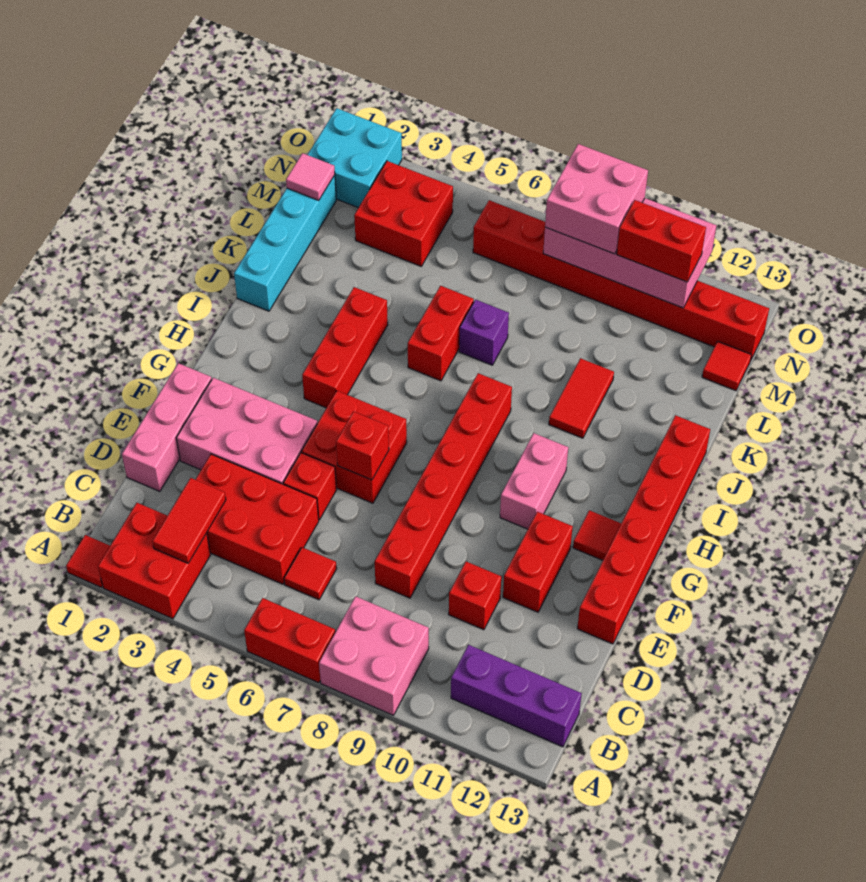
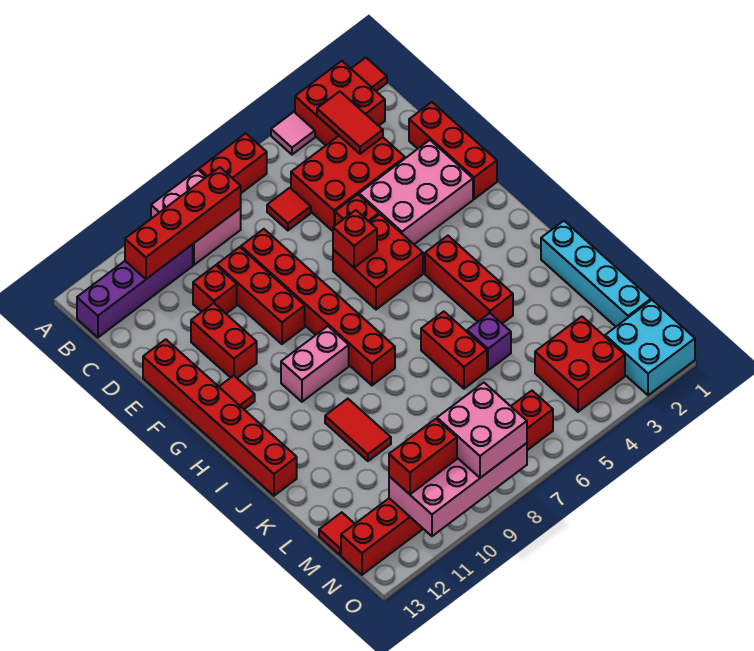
none -> red brick B8:B11 level 2
purple brick B11:B13 level 1 -> purple brick B10:B13 level 1
pink brick D1:F1 level 1 -> red brick D1:F1 level 1
none -> red brick D9:F9 level 1
pink brick G10:H10 level 1 -> pink brick H9:H10 level 1
purple brick K7 level 1 -> purple brick K5 level 1
pink tile M1 level 2 -> pink tile A4 level 1

